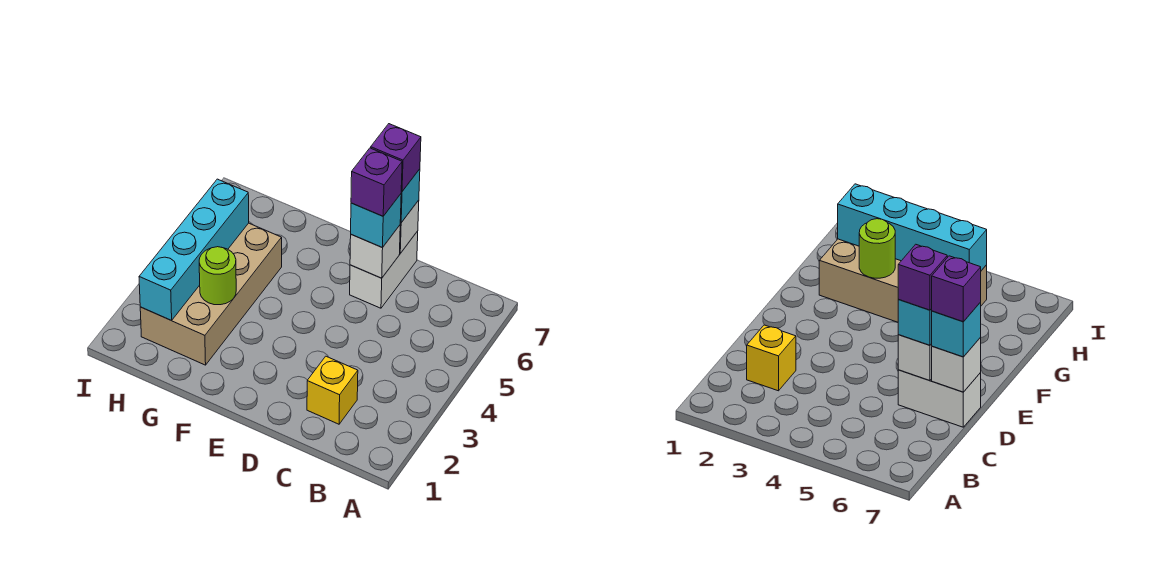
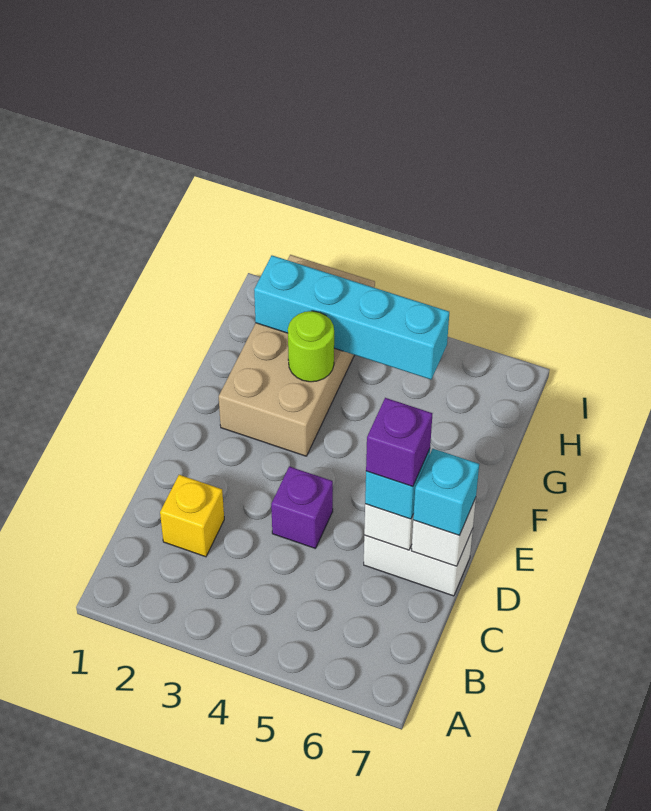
purple brick D7 level 4 -> purple brick D4 level 1
tan brick G2:H5 level 1 -> tan brick F2:I3 level 1

